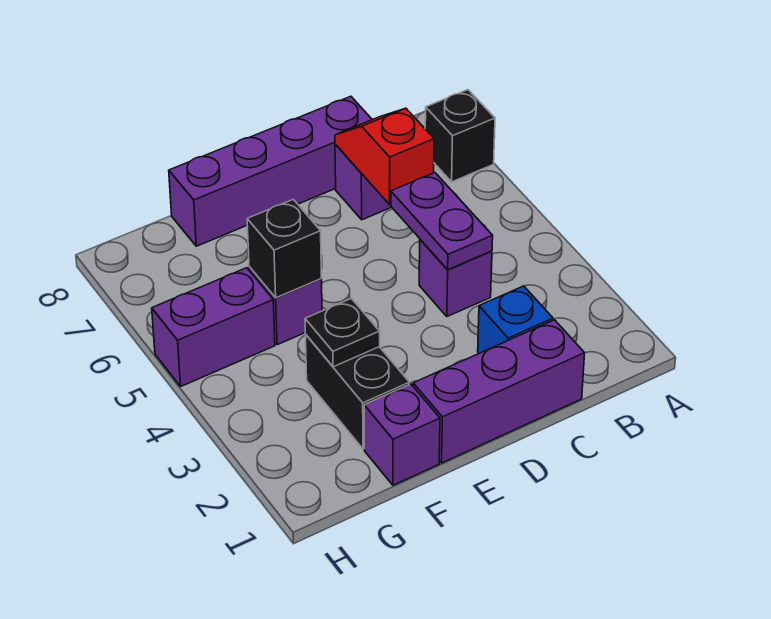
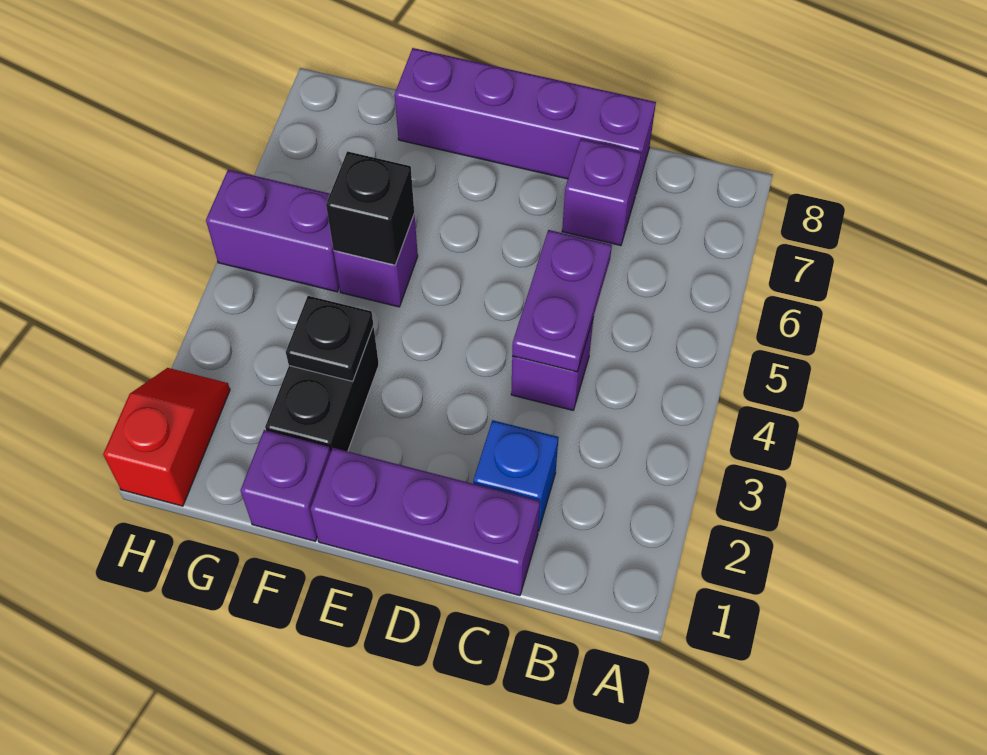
black brick A7 level 1 -> none
red slope C6:C7 level 2 top 6 -> red slope H1:H2 level 1 top 1

